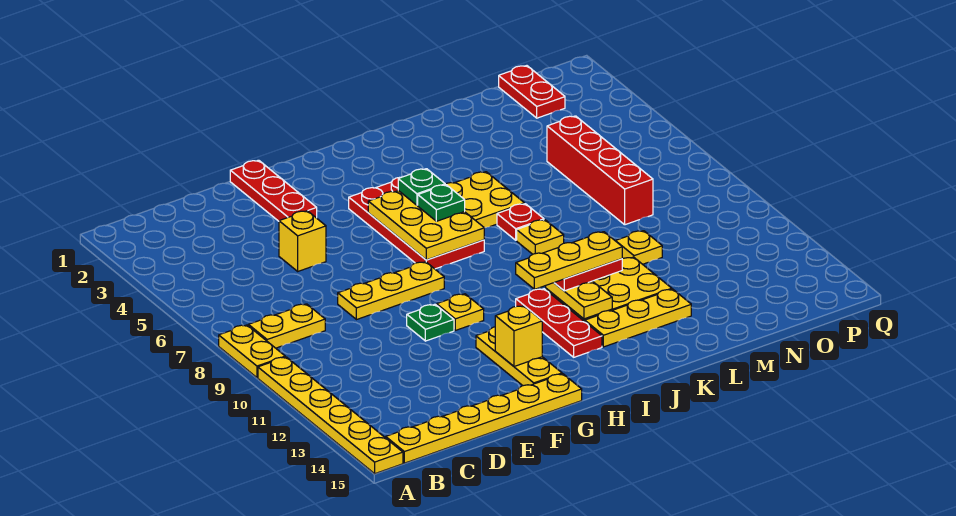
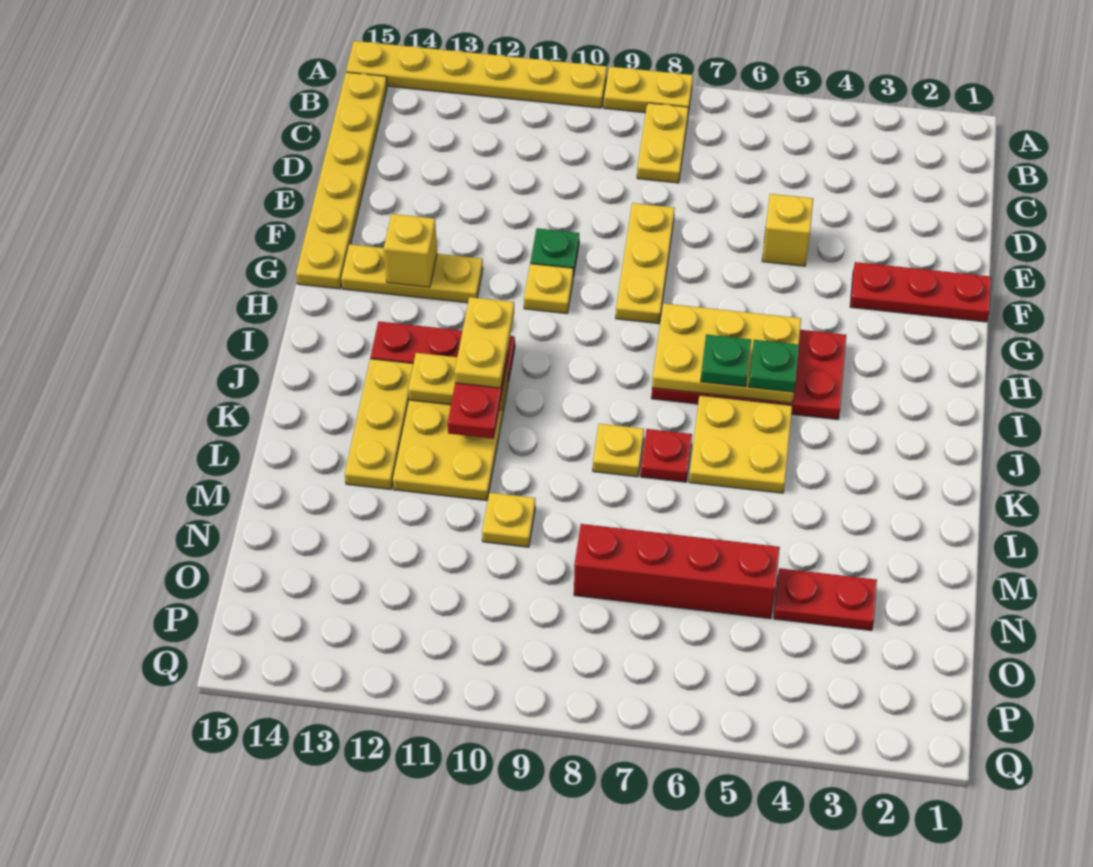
yellow plate I11:K11 level 4 -> yellow plate I11:J11 level 4
red plate O1:O2 level 1 -> red plate N3:N4 level 1

